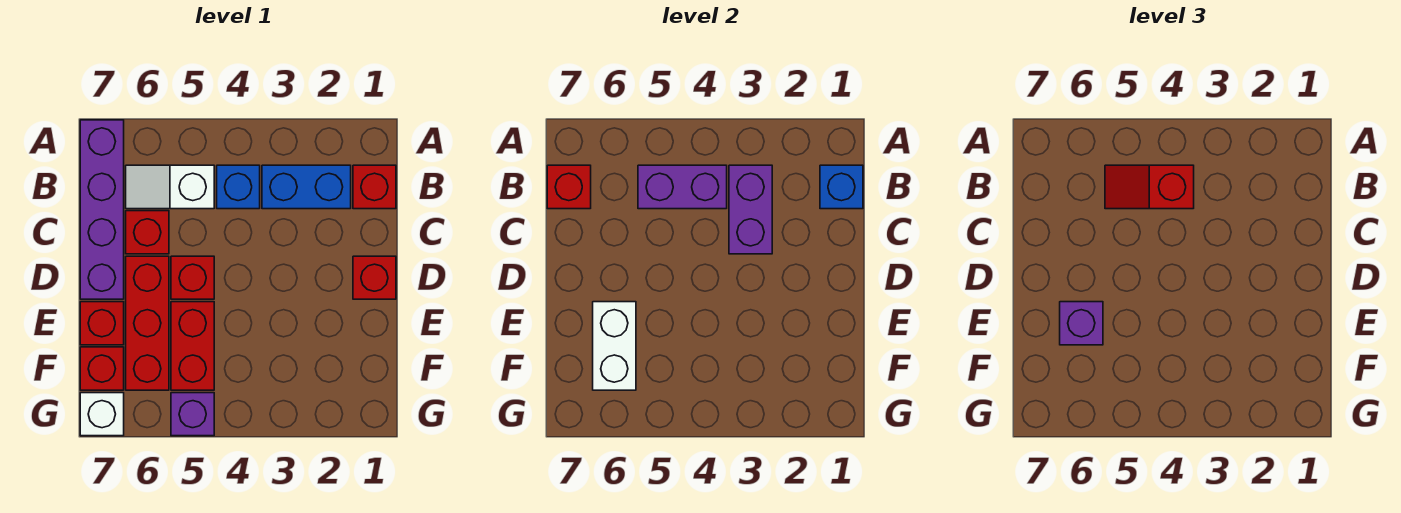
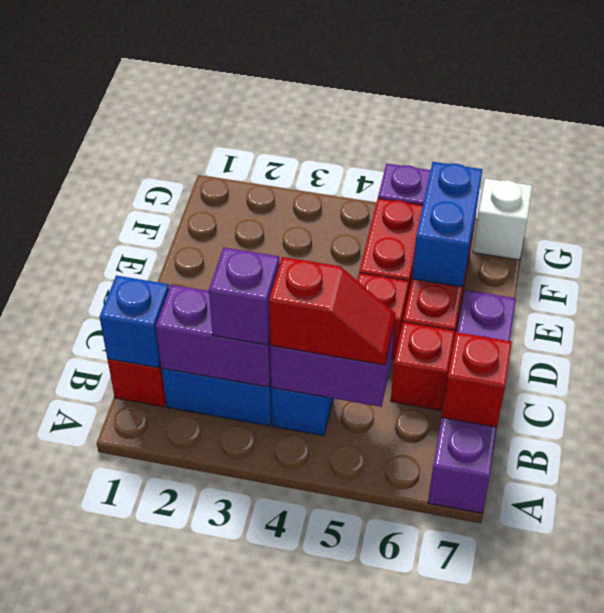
purple brick B3:C3 level 2 -> purple brick B2:B3 level 2
white slope B5:B6 level 1 top 5 -> none
red brick D1 level 1 -> none
white brick E6:F6 level 2 -> blue brick E6:F6 level 2
purple brick E6 level 3 -> purple brick B3 level 3
red brick E7 level 1 -> none
red brick F7 level 1 -> none

